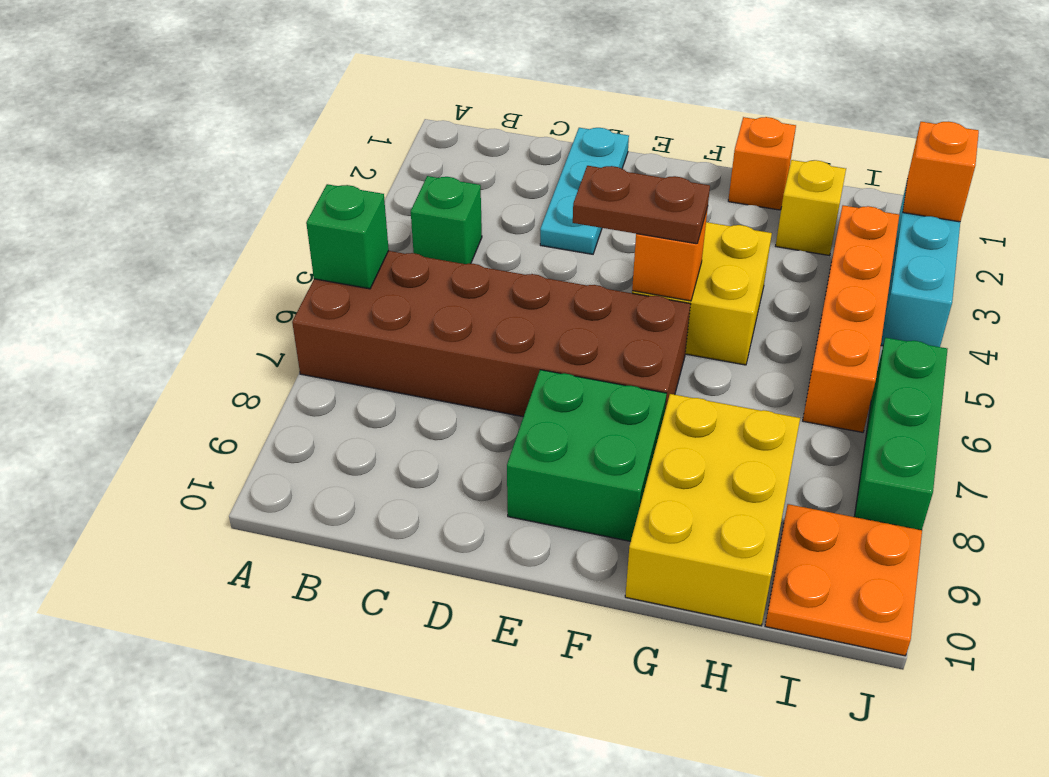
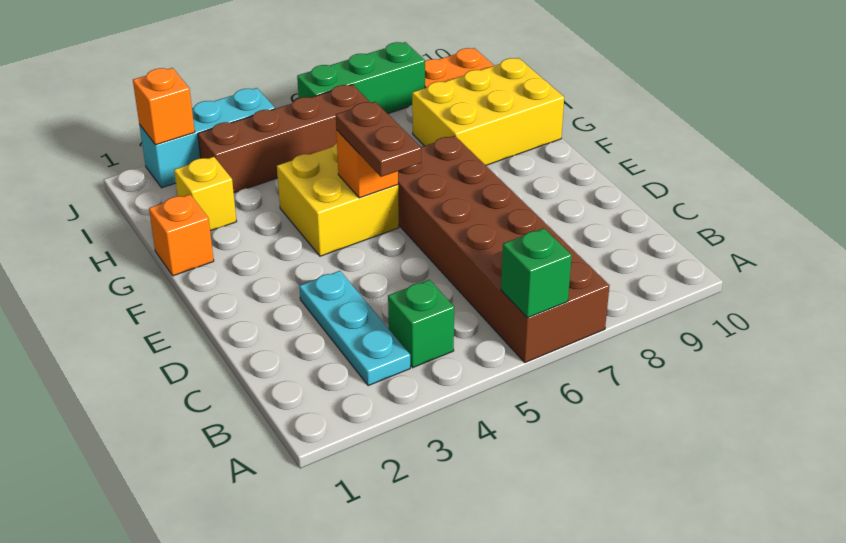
cyan plate D1:D3 level 1 -> cyan plate B3:D3 level 1
green brick E8:F9 level 1 -> none
orange brick I3:I6 level 1 -> brown brick I3:I6 level 1

